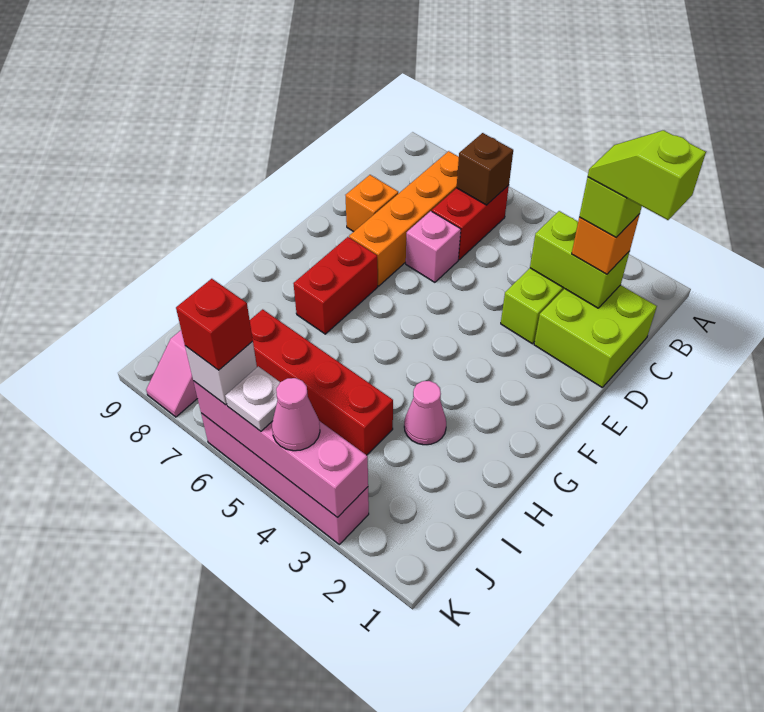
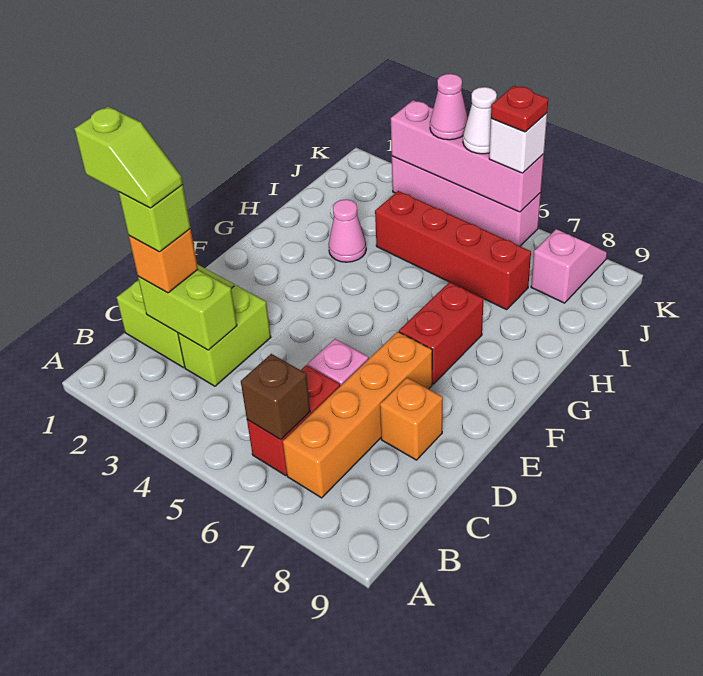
white plate K5 level 3 -> white cone K5 level 3
red brick K6 level 4 -> red plate K6 level 4

